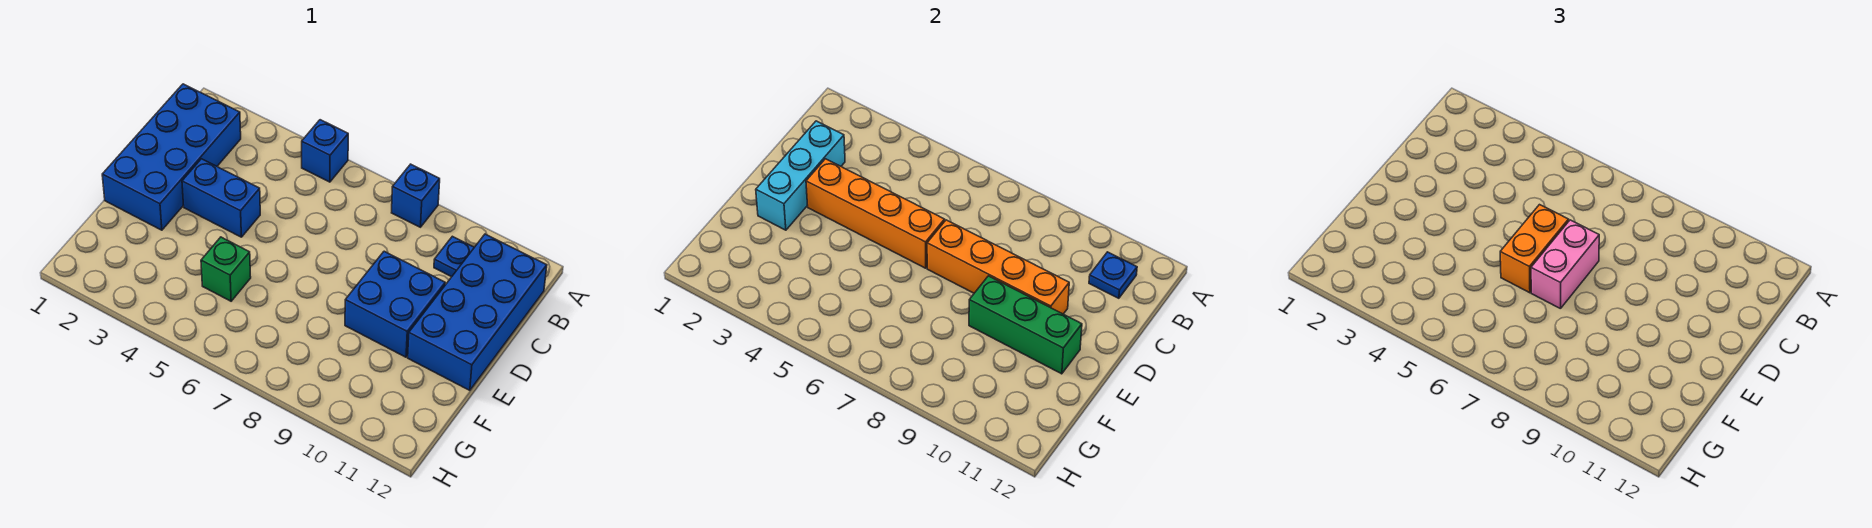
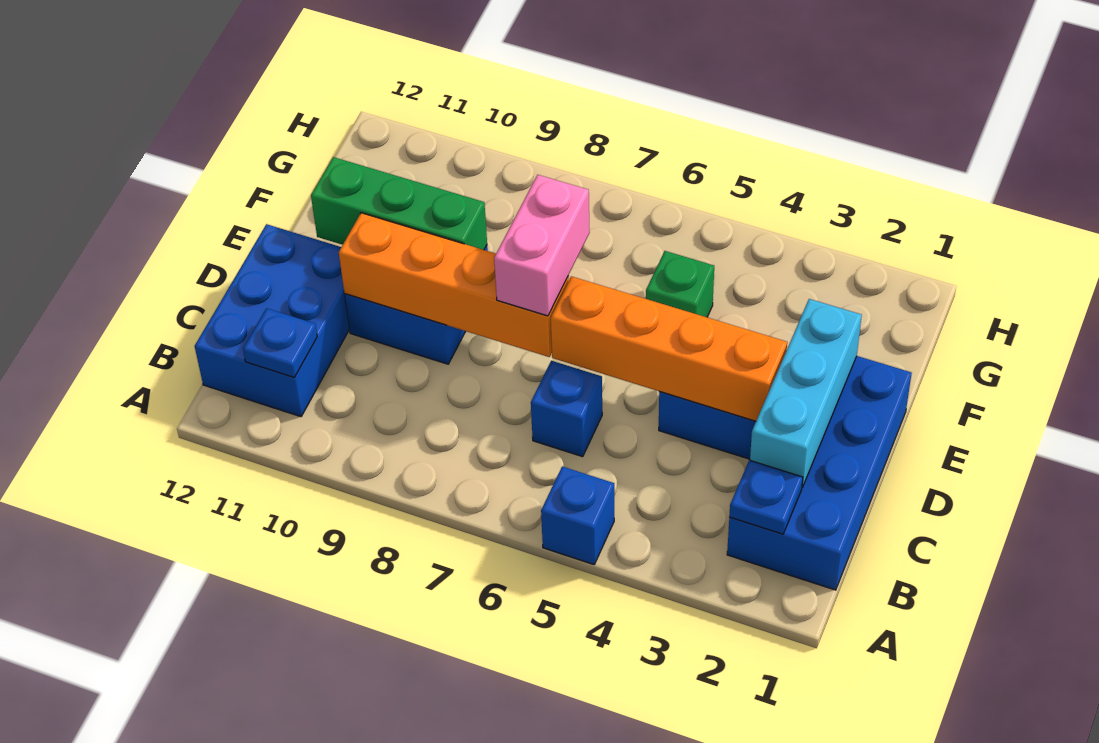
blue brick A8 level 1 -> blue brick C6 level 1
blue plate B10 level 1 -> blue plate B2 level 2
blue brick B11:E12 level 1 -> blue brick B11:D12 level 1
orange brick D6:E6 level 3 -> none

